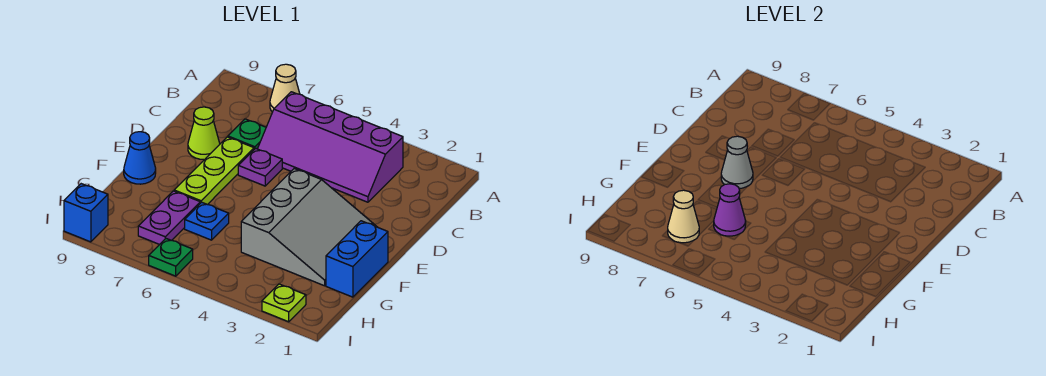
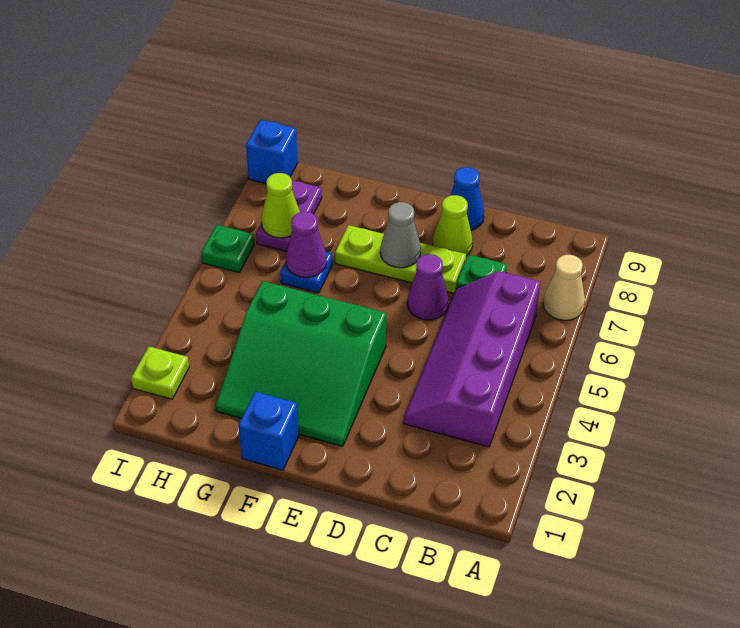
purple plate D6 level 1 -> purple cone D6 level 1
grey slope E2:G4 level 1 top 4 -> green slope E2:G4 level 1 top 4
blue brick F1:G1 level 1 -> blue brick F1 level 1
blue cone F9 level 1 -> blue cone D9 level 1
purple plate G7:H7 level 1 -> purple plate H7:H8 level 1
tan cone H7 level 2 -> lime cone H7 level 2

